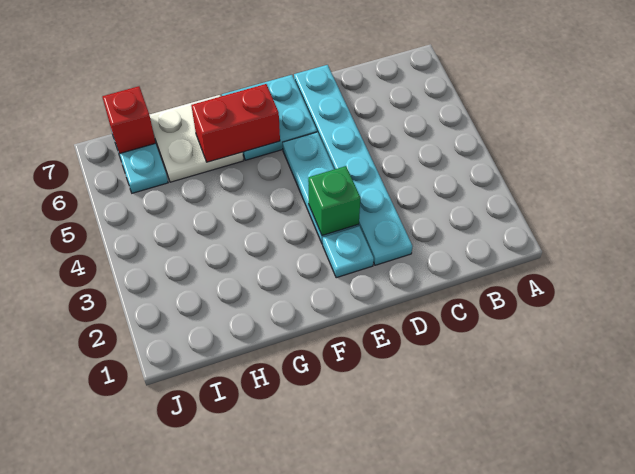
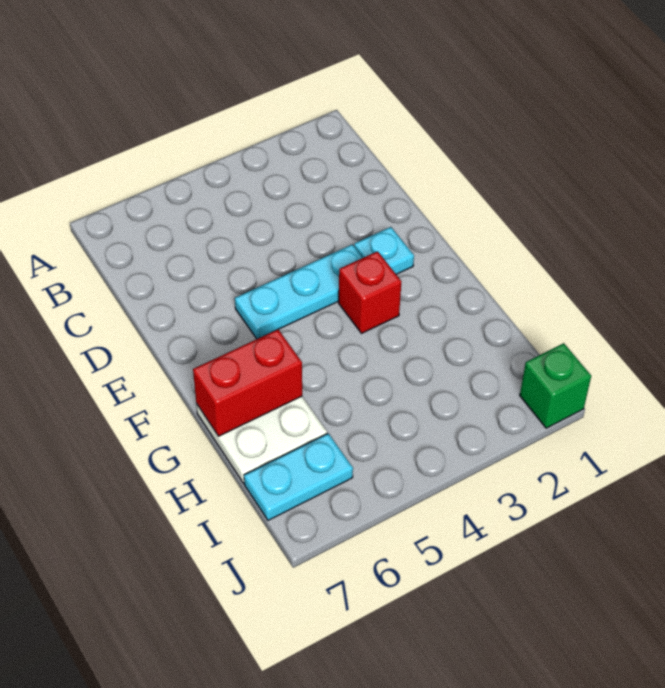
cyan plate D2:D7 level 1 -> none
green brick E3 level 2 -> green brick J1 level 1
cyan plate E6:F7 level 1 -> none
red brick F6:G6 level 2 -> red brick G6:G7 level 2
red brick I7 level 2 -> red brick F3 level 1

